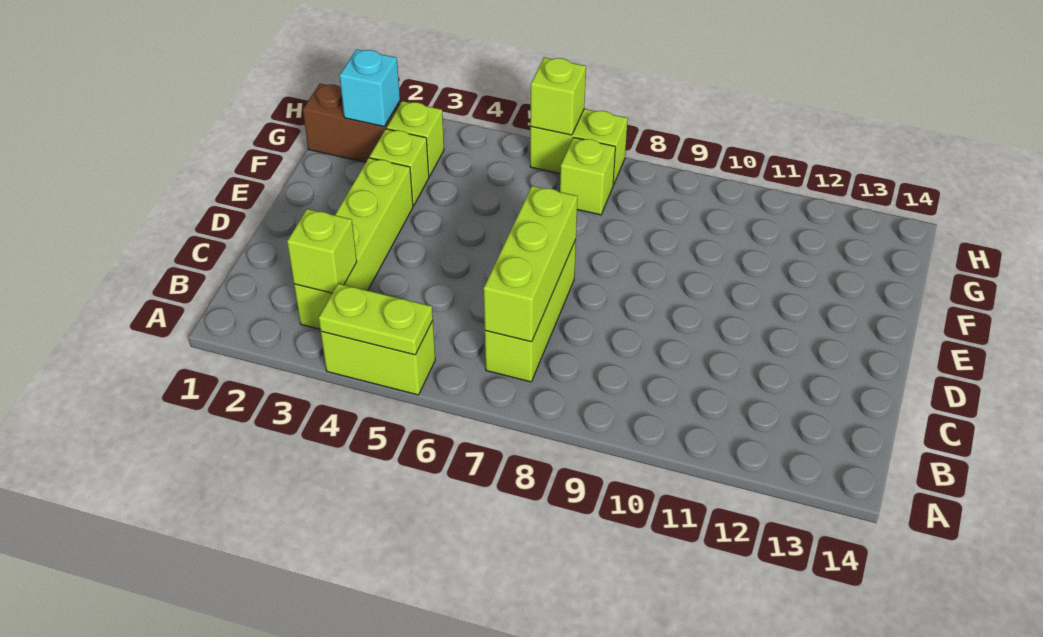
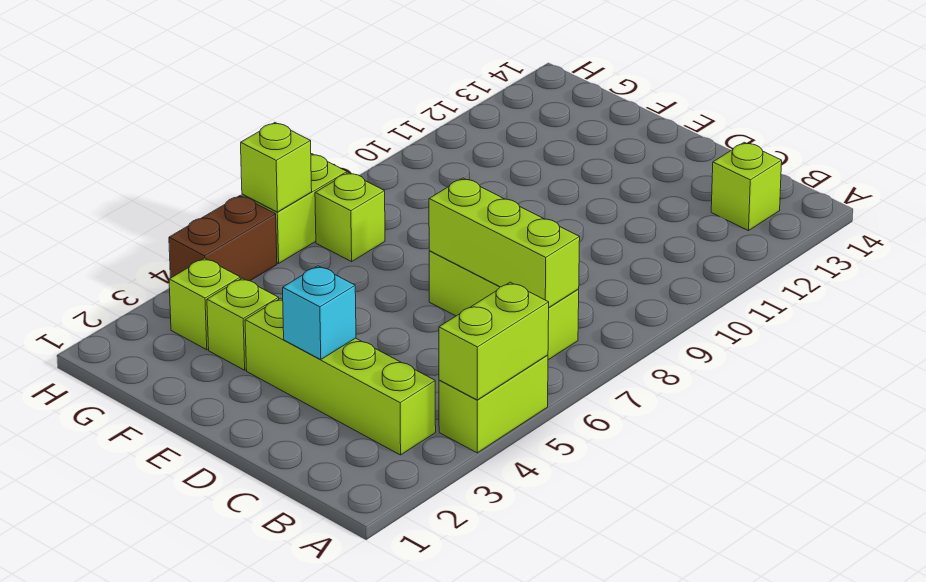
lime plate A4:A5 level 2 -> lime brick A4:A5 level 2
lime brick B3 level 2 -> lime brick B13 level 1
brown brick G1:G2 level 1 -> brown brick H4:H5 level 1
cyan brick G2 level 2 -> cyan brick D3 level 2

